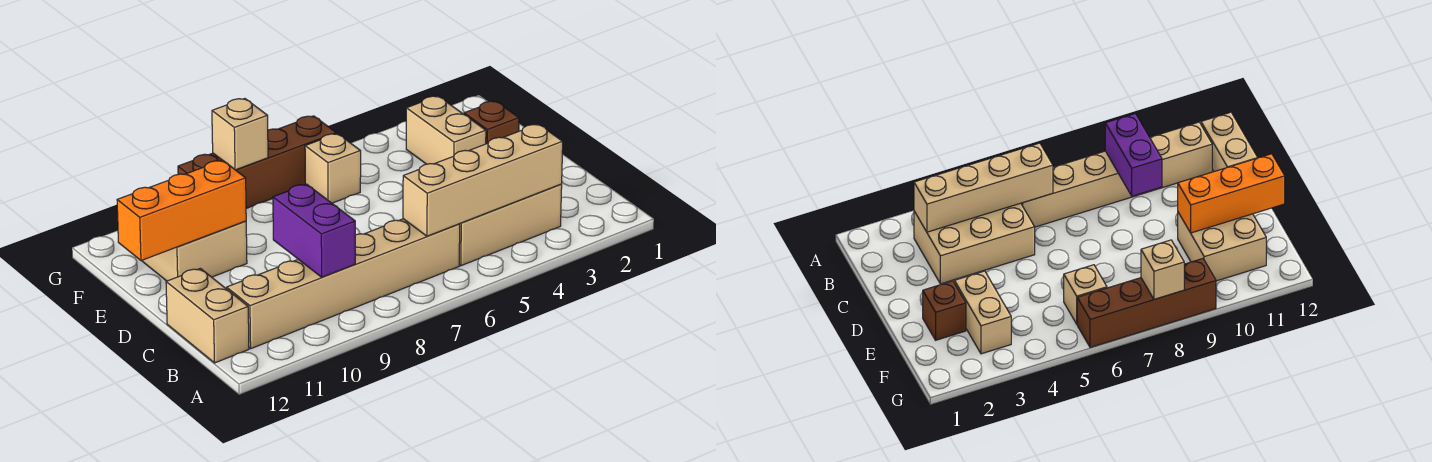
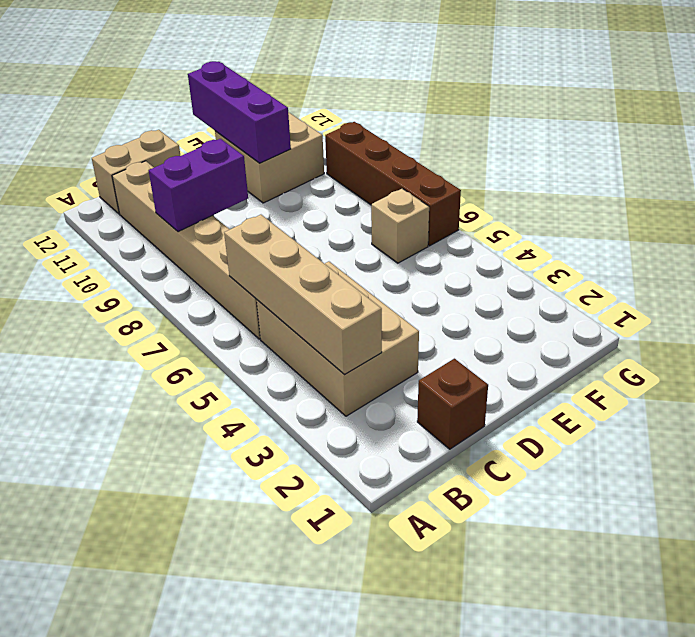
brown brick E2 level 1 -> brown brick C1 level 1
tan brick E3:F3 level 1 -> none
orange brick E10:E12 level 2 -> purple brick E10:E12 level 2
tan brick G8 level 2 -> none

